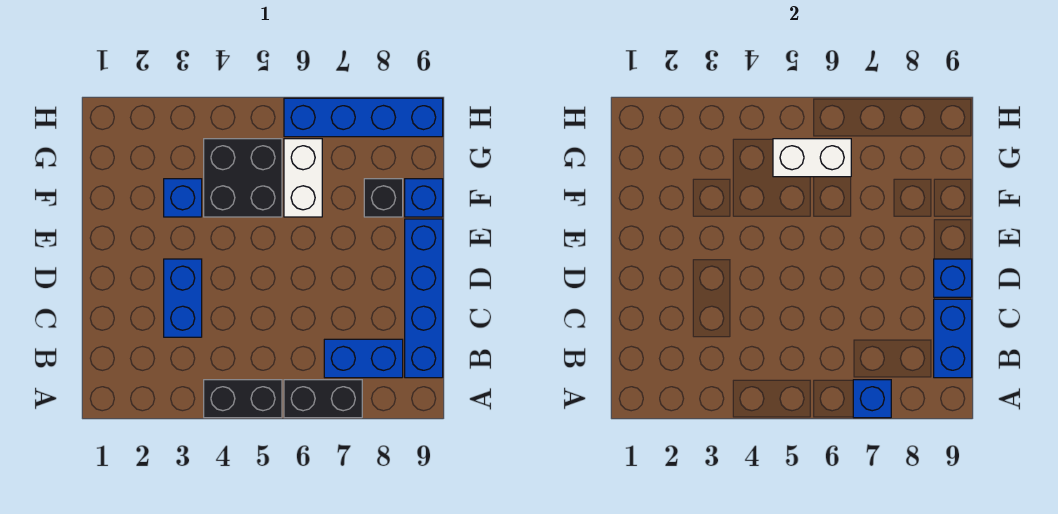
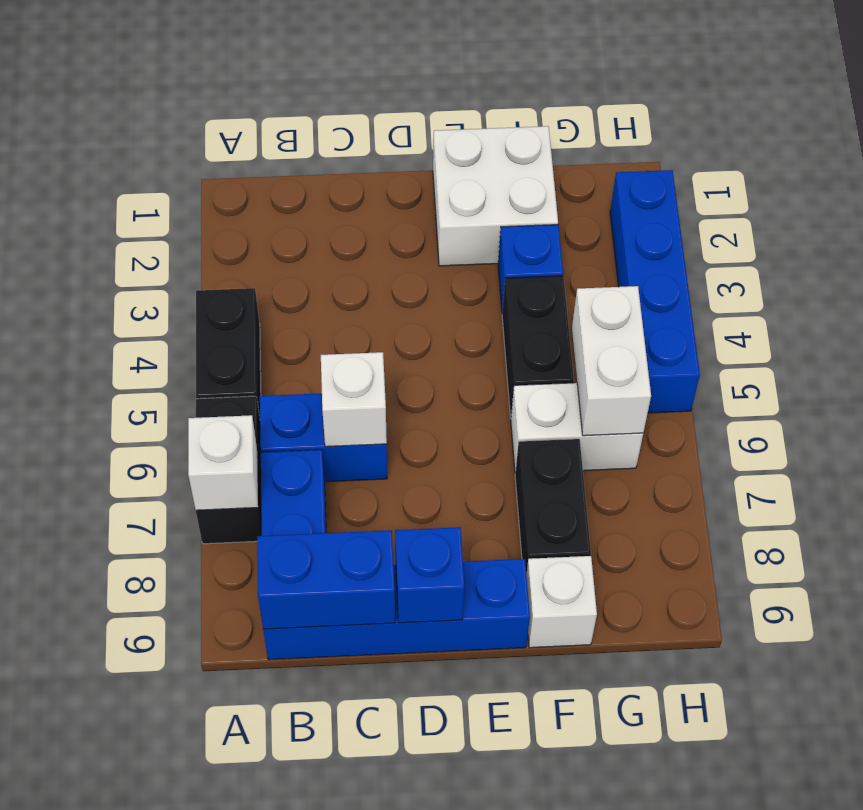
blue brick A7 level 2 -> white brick A7 level 2
blue brick C3:D3 level 1 -> blue brick B6:C6 level 1
none -> white brick C6 level 2
none -> white brick E1:F2 level 1
black brick F4:G5 level 1 -> black brick F4:F5 level 1
black brick F8 level 1 -> black brick F7:F8 level 1
blue brick F9 level 1 -> white brick F9 level 1
blue brick H6:H9 level 1 -> blue brick H2:H5 level 1

